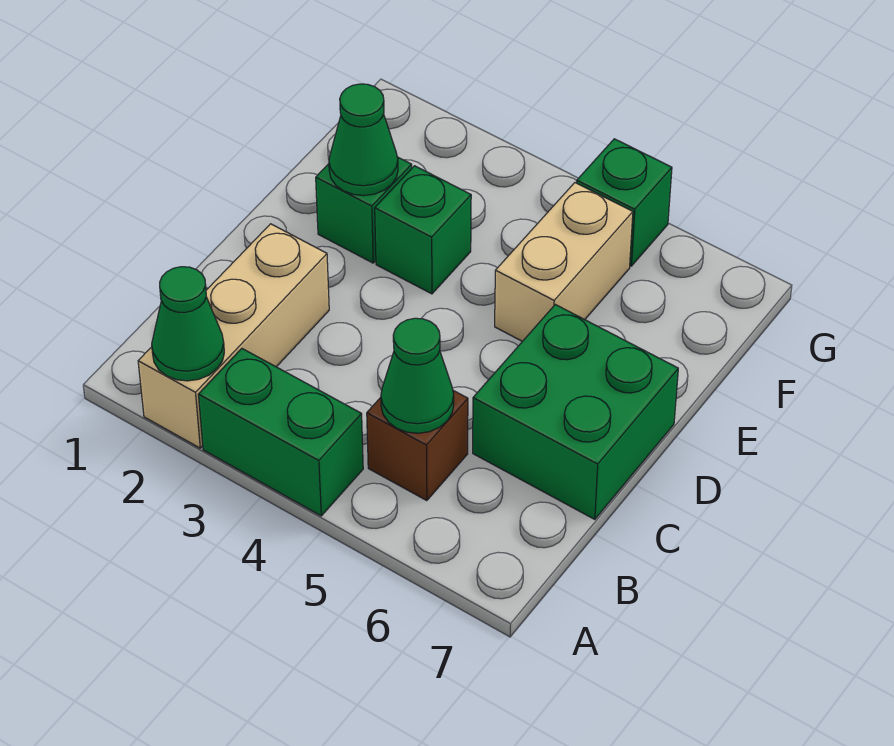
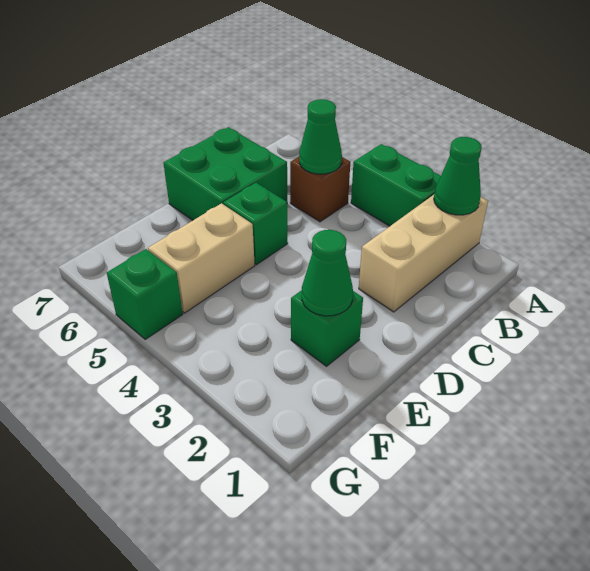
green brick E3 level 1 -> green brick D5 level 1

